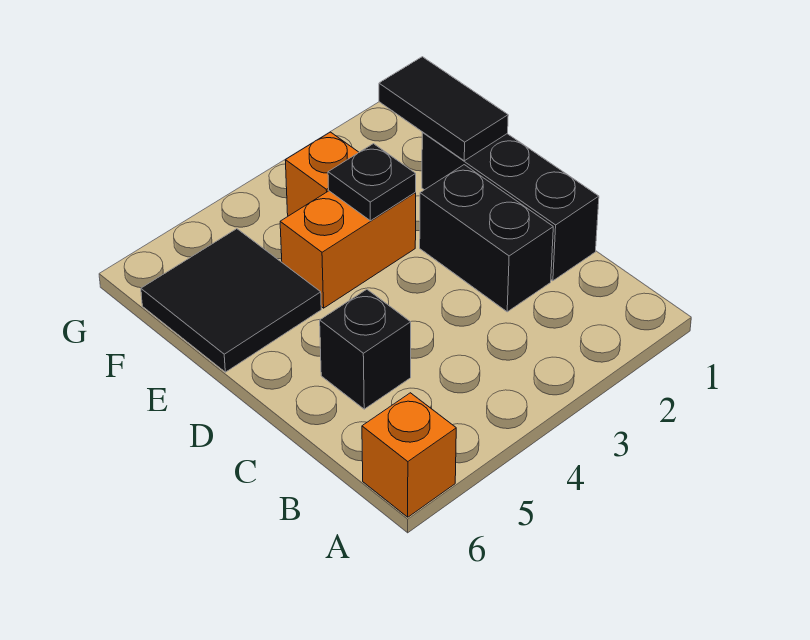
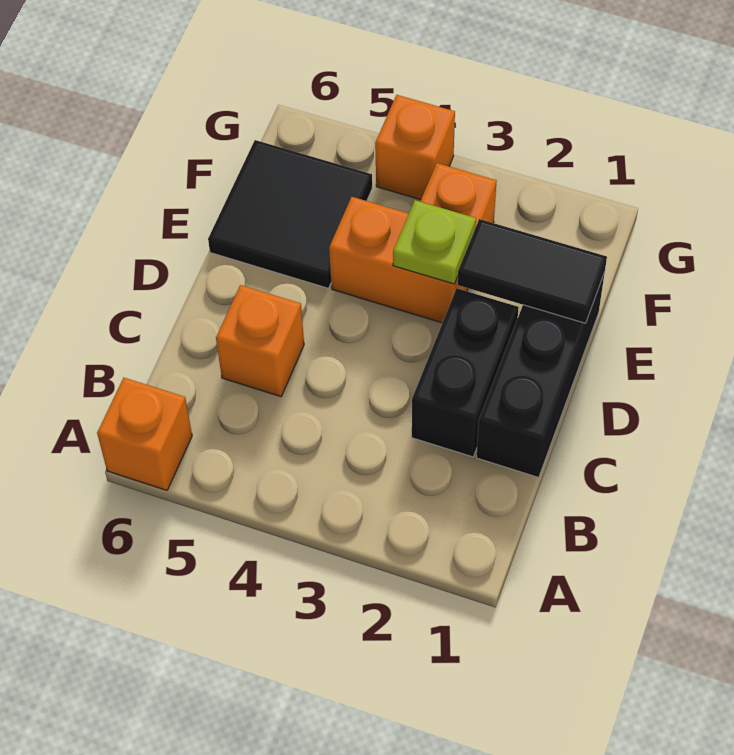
black brick C5 level 1 -> orange brick C5 level 1
black tile E1:F1 level 2 -> black tile E1:E2 level 2
black plate E3 level 2 -> lime plate E3 level 2
none -> orange brick G4 level 1

